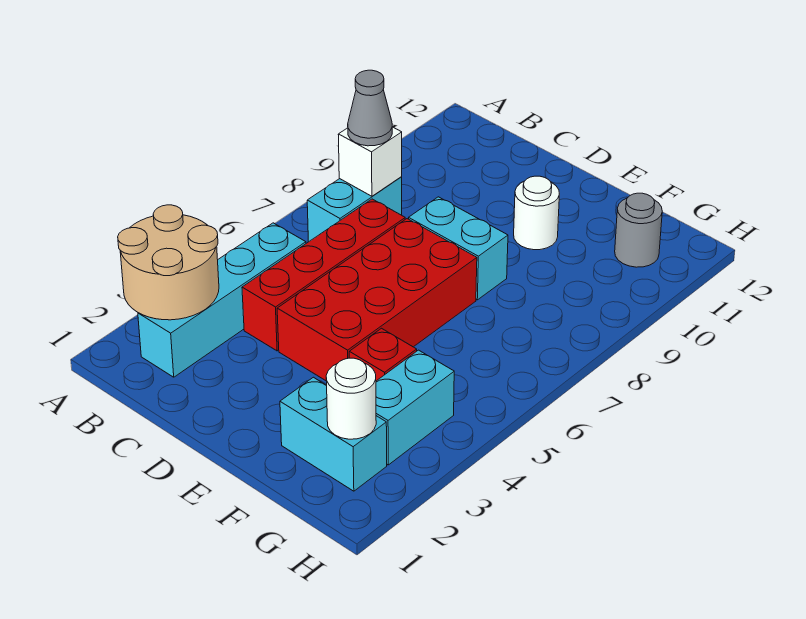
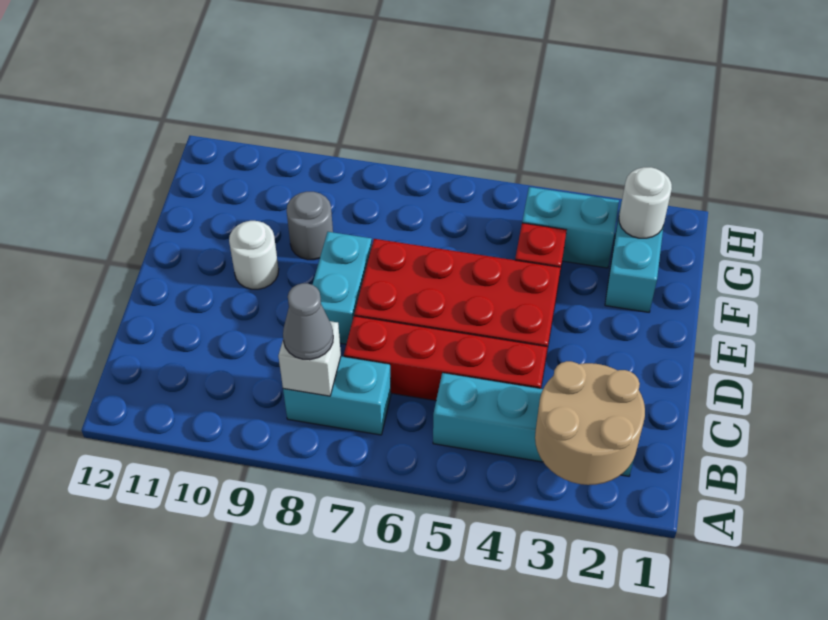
grey round brick G11 level 1 -> grey round brick F9 level 1

